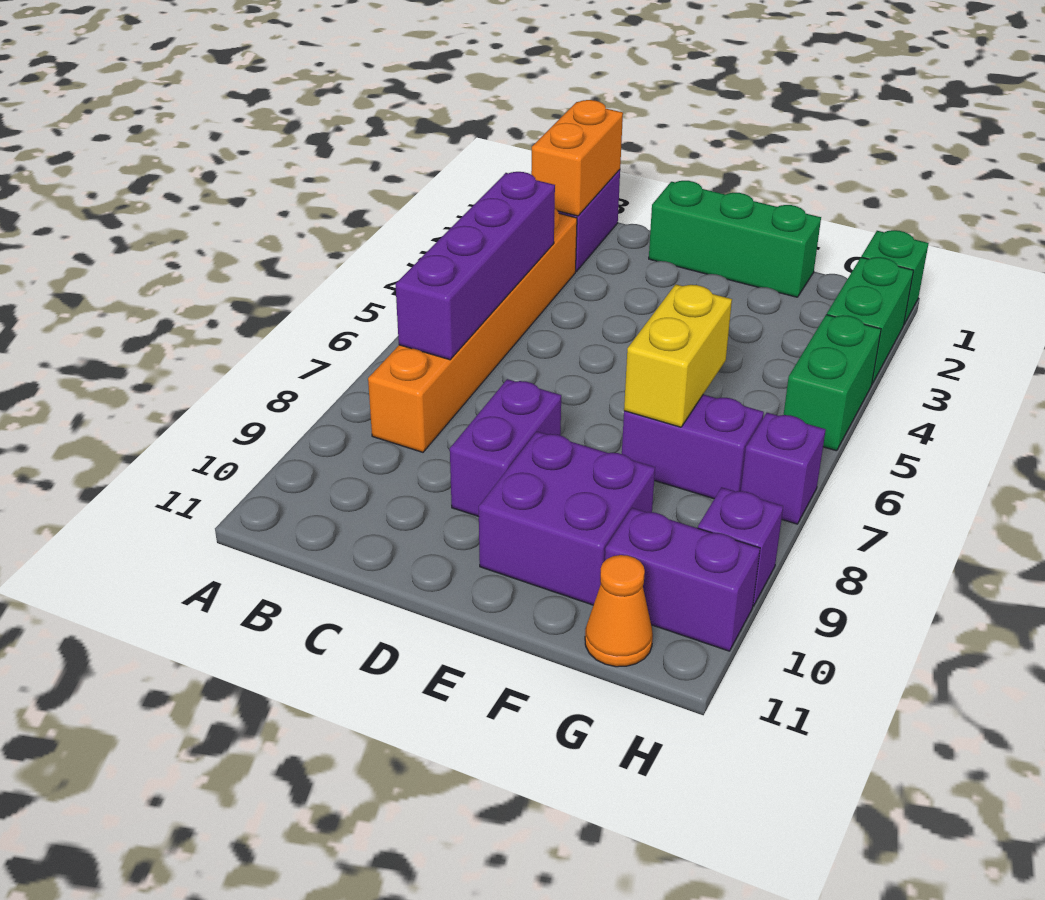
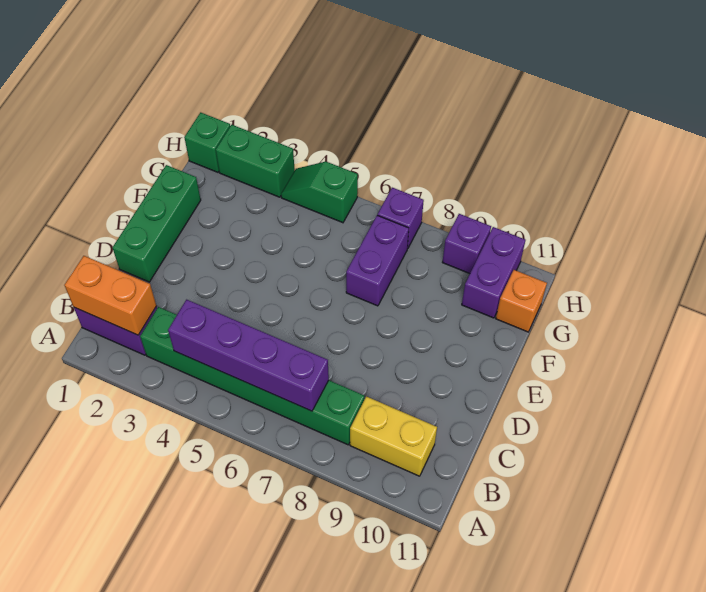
orange brick B3:B8 level 1 -> green brick B3:B8 level 1
purple brick D8:D9 level 1 -> none
purple brick E9:F10 level 1 -> none
yellow brick F6:F7 level 2 -> yellow brick B9:B10 level 1
orange cone G11 level 1 -> orange brick G11 level 1
green brick H4:H5 level 1 -> green slope H4:H5 level 1 top 5

